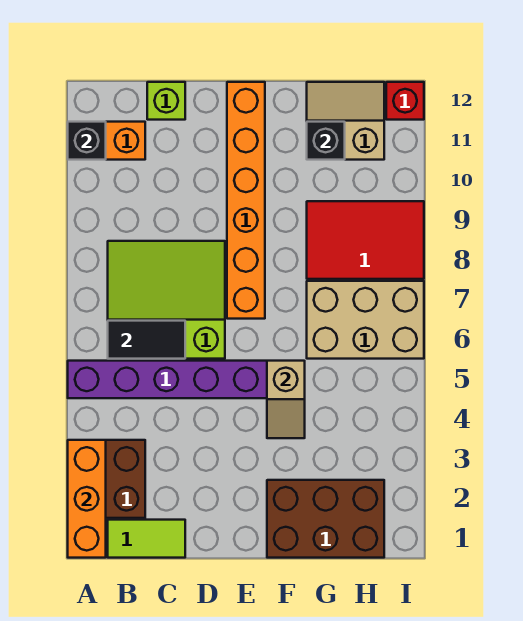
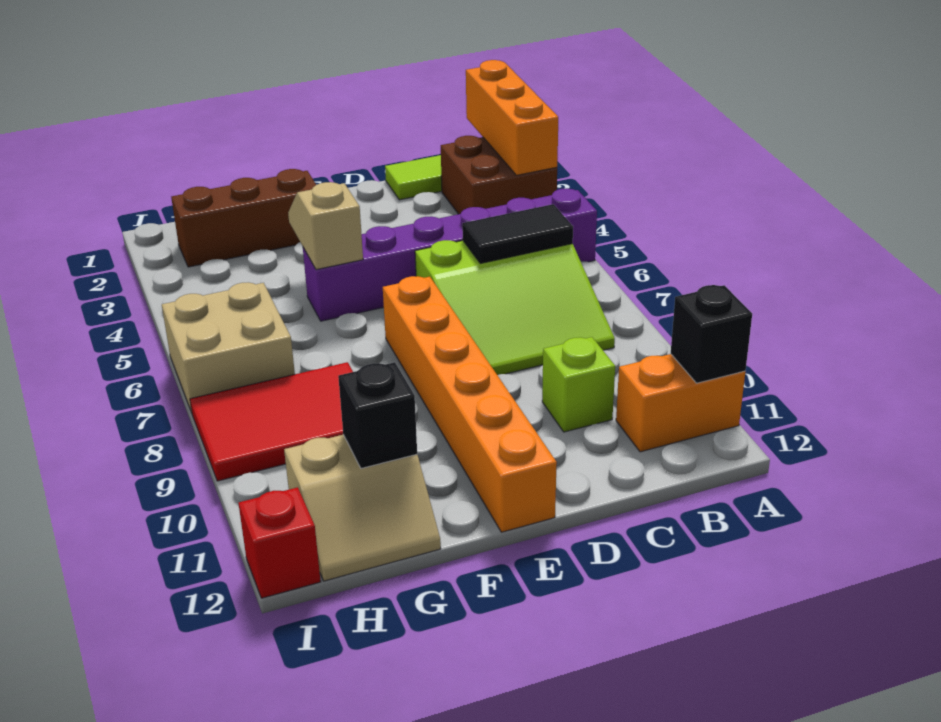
lime brick C12 level 1 -> lime brick C10 level 1
brown brick F1:H2 level 1 -> brown brick F2:H2 level 1
tan brick G6:I7 level 1 -> tan brick H6:I7 level 1

